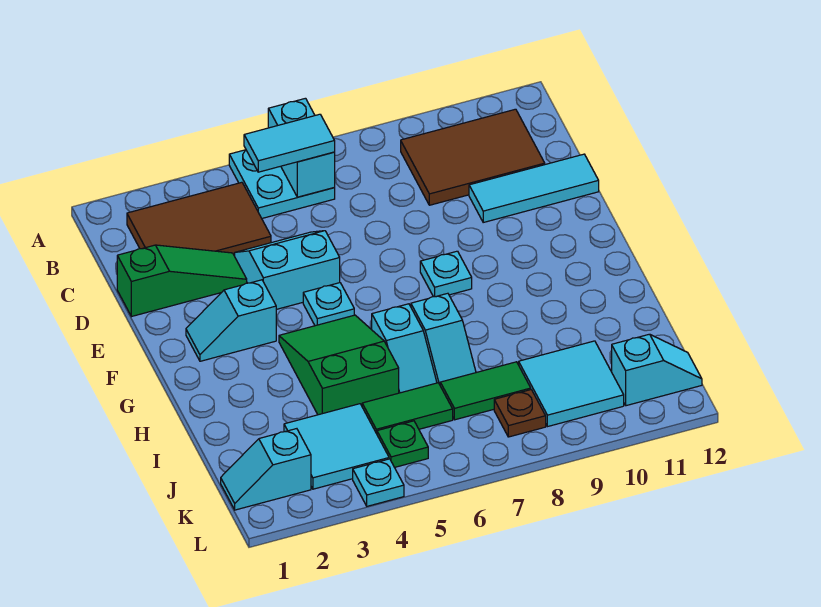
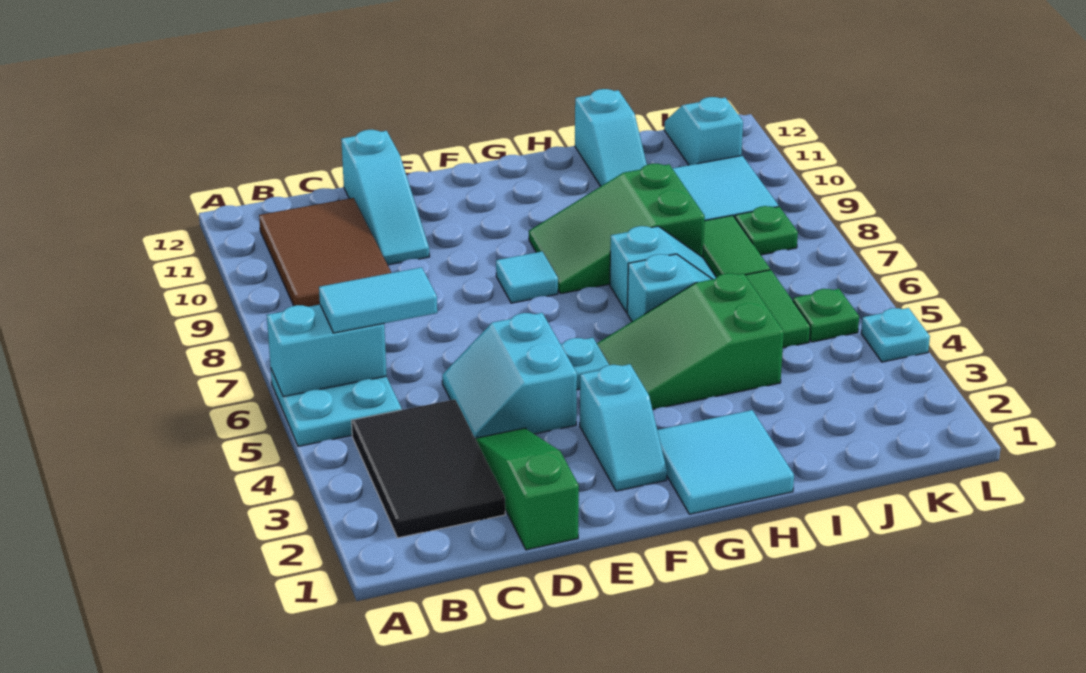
brown tile B2:C4 level 1 -> black tile B2:C4 level 1
cyan tile B5:B6 level 3 -> cyan tile B6:C6 level 3
cyan tile D10:D12 level 1 -> cyan slope D10:D12 level 1 top 12
cyan plate F8 level 1 -> cyan tile F8 level 1
none -> green slope G8:I9 level 1 top I
cyan tile J3:K4 level 1 -> cyan tile G1:H2 level 1
cyan slope K1:K2 level 1 top 2 -> cyan slope I11:I12 level 1 top 12
brown plate K8 level 1 -> green plate K8 level 1

